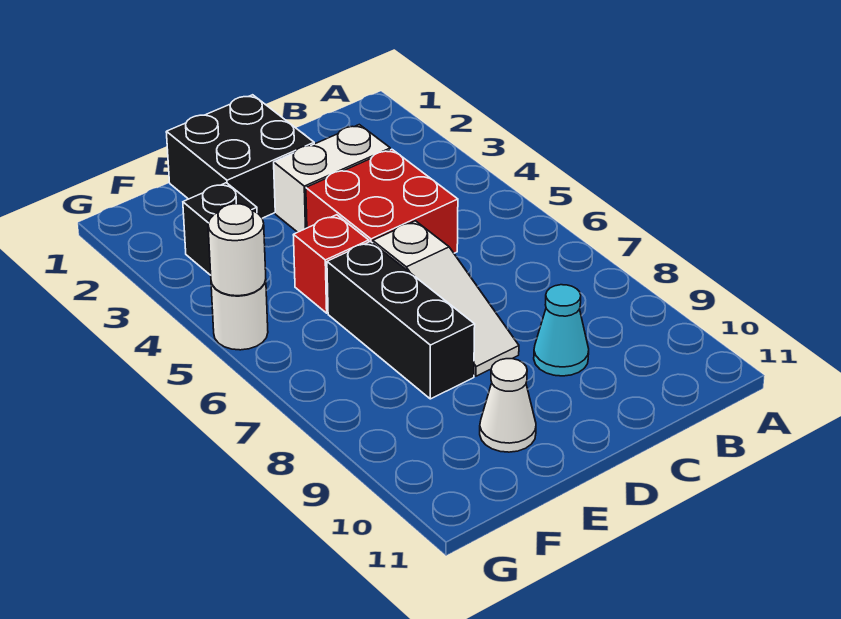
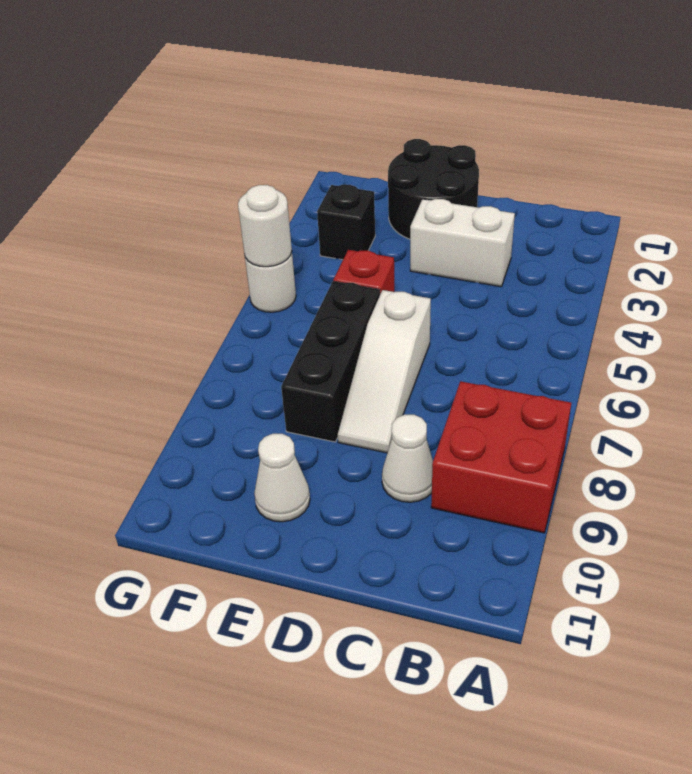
red brick C4:D5 level 1 -> red brick A8:B9 level 1
cyan cone C9 level 1 -> white cone C9 level 1
black brick D1:E2 level 1 -> black round brick D1:E2 level 1

